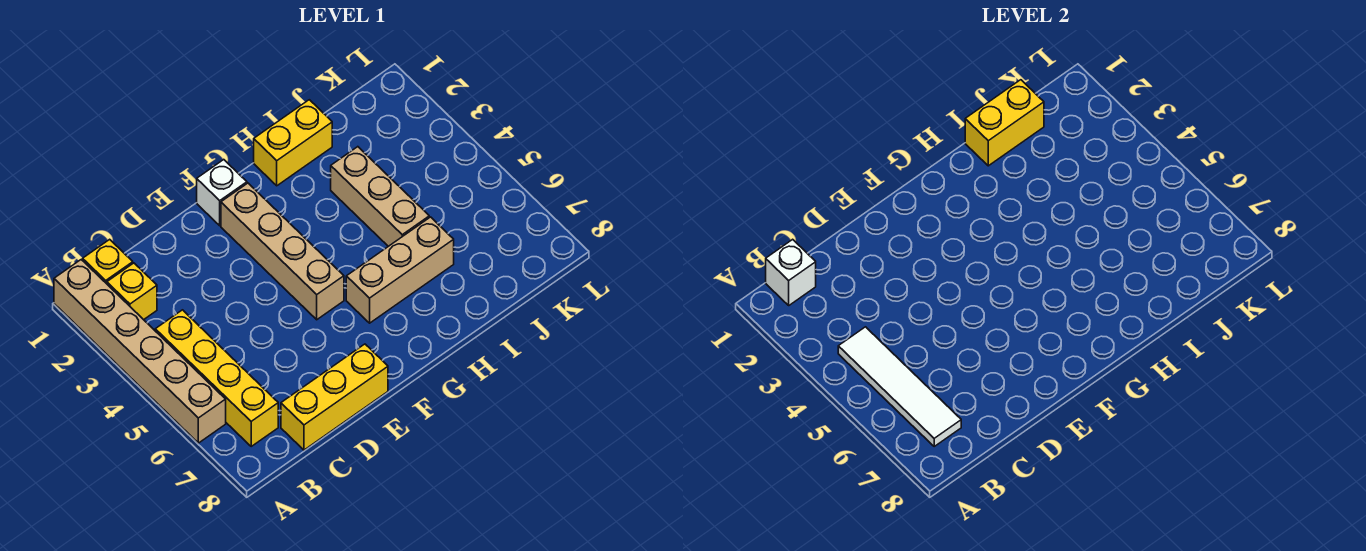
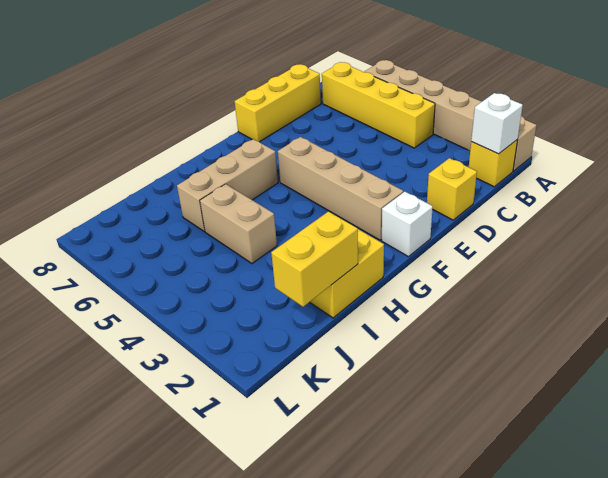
yellow brick B2 level 1 -> yellow brick D1 level 1
white tile B4:B7 level 2 -> none
tan brick I3:I5 level 1 -> tan brick I4:I5 level 1

